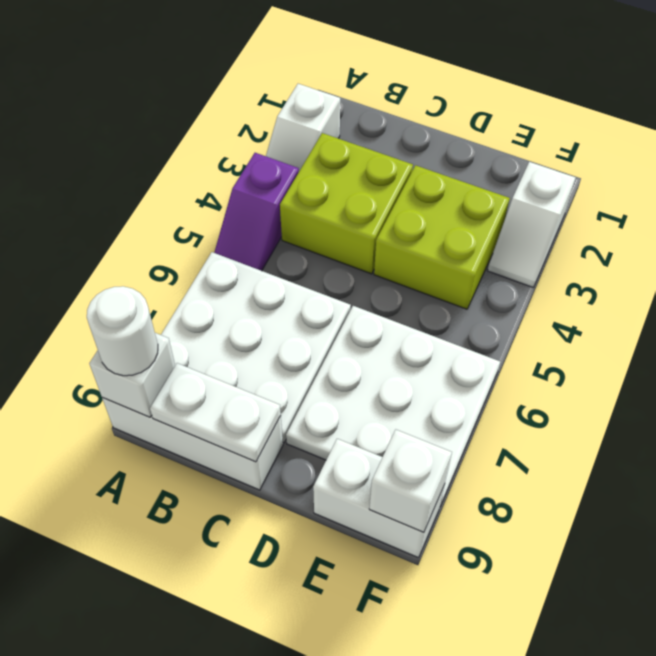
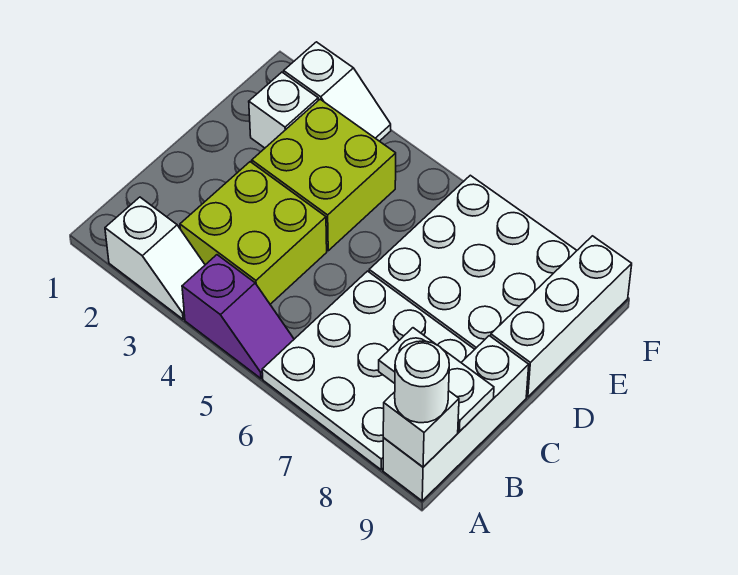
white plate B9:C9 level 2 -> white plate B8:B9 level 2
white brick E9:F9 level 1 -> white brick D9:F9 level 1
white brick F9 level 2 -> white brick E2 level 1

